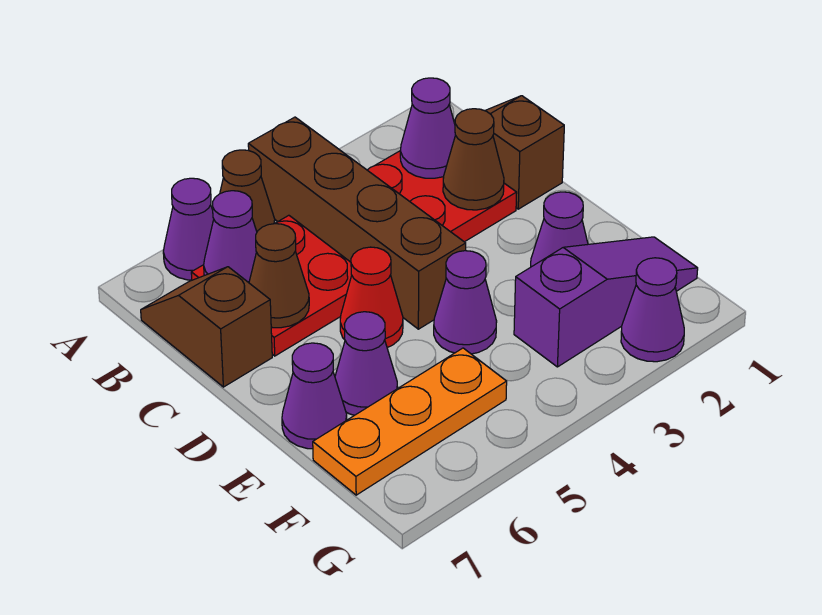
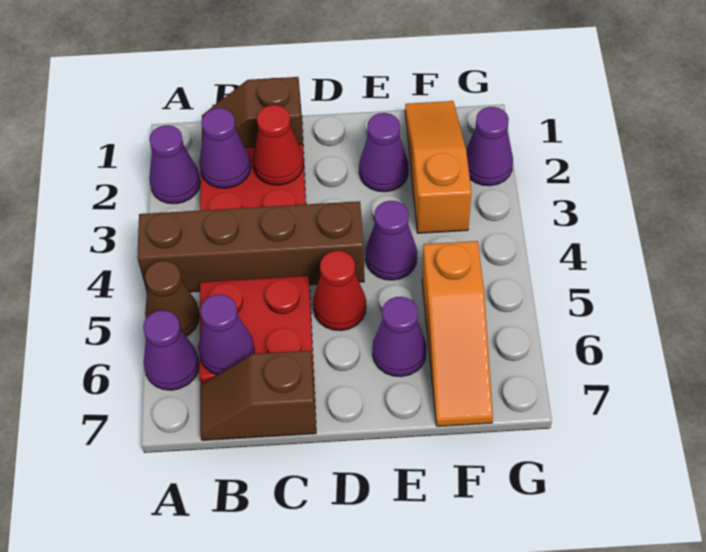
brown cone C2 level 2 -> red cone C2 level 2
brown cone C6 level 2 -> none
purple cone E7 level 1 -> purple cone A2 level 1
purple slope F1:F3 level 1 top 3 -> orange slope F1:F3 level 1 top 3
orange plate F5:F7 level 1 -> orange slope F5:F7 level 1 top 5

